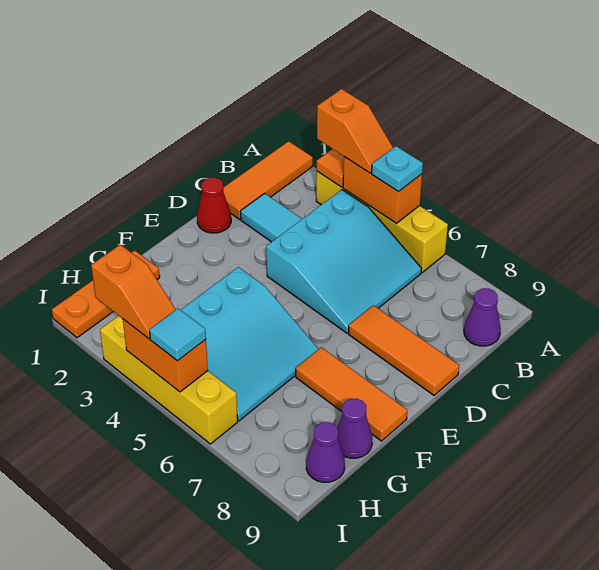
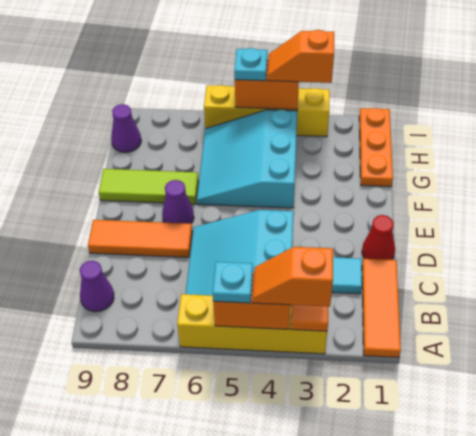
orange tile F7:F9 level 1 -> lime tile F7:F9 level 1
purple cone G9 level 1 -> purple cone E7 level 1
cyan tile I5 level 3 -> cyan plate I5 level 3

